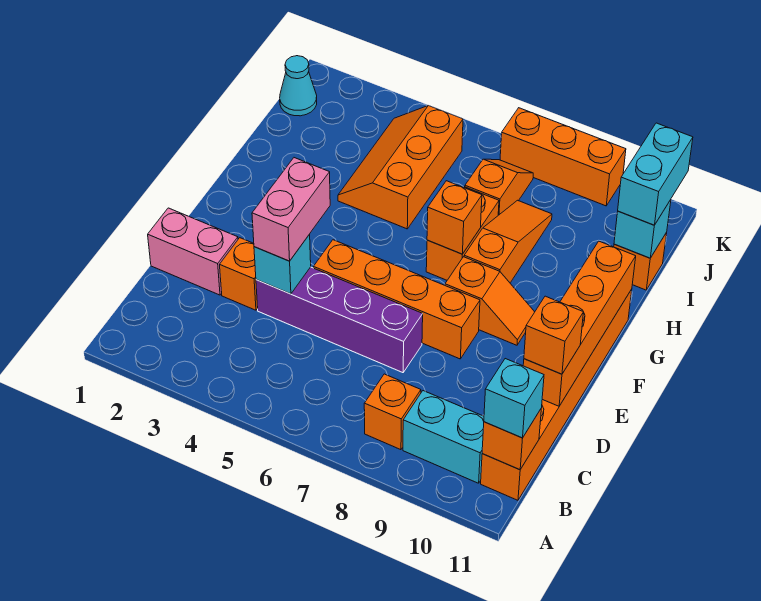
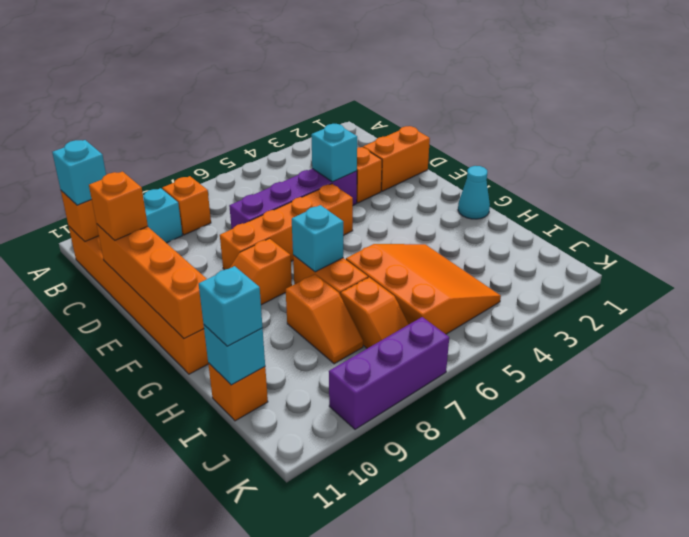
pink brick D1:D2 level 1 -> orange brick D1:D2 level 1
pink brick D4:E4 level 3 -> none
orange brick G7 level 2 -> cyan brick G7 level 2
orange slope G8:I8 level 1 top G -> orange slope H8:I8 level 1 top H
orange slope H4:J5 level 1 top 5 -> orange slope H4:J6 level 1 top 6
cyan brick I11:J11 level 3 -> cyan brick I11 level 3
cyan cone J1 level 1 -> cyan cone G1 level 1
orange brick K7:K9 level 1 -> purple brick K7:K9 level 1

